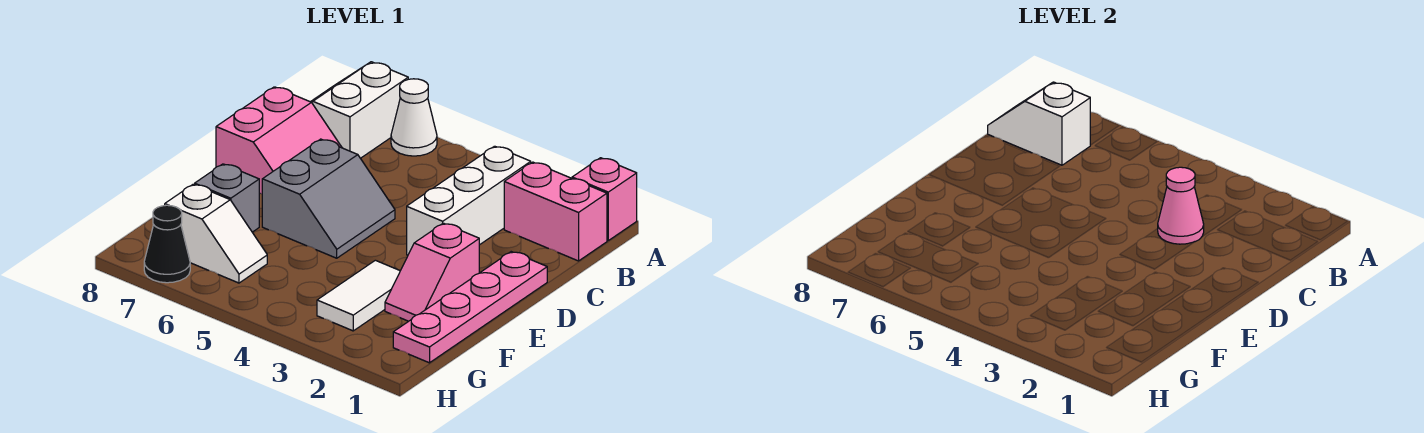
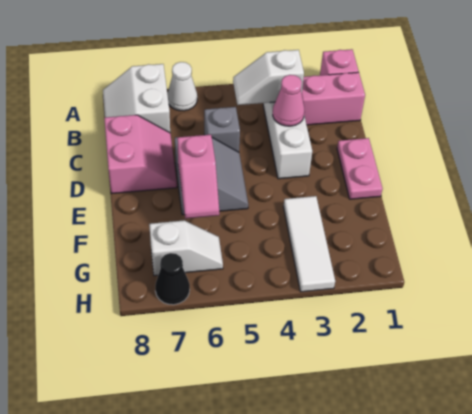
white slope B7:B8 level 2 top 7 -> white slope B3:B4 level 2 top 3
pink plate D1:G1 level 1 -> pink plate D1:E1 level 1
pink slope E2:F2 level 1 top E -> pink slope E6:F6 level 2 top E
white tile F3:G3 level 1 -> white tile F3:H3 level 1
grey brick F7 level 1 -> grey brick C5 level 1

